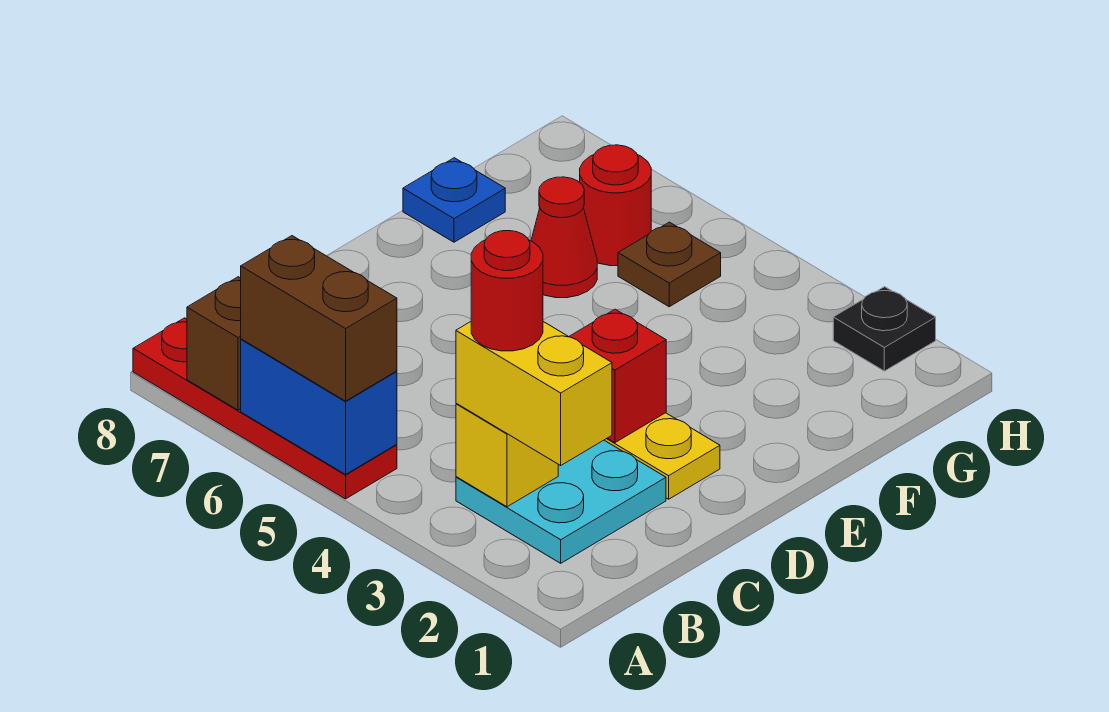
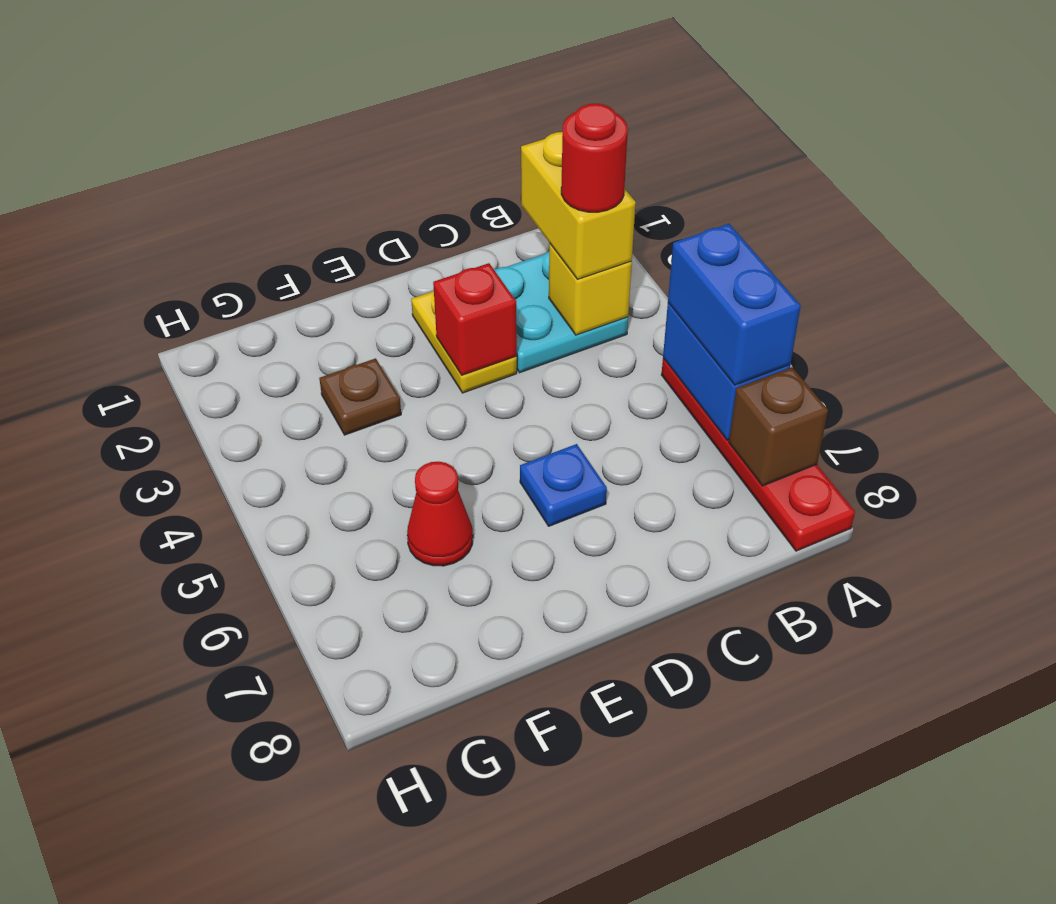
brown brick A5:A6 level 3 -> blue brick A5:A6 level 3
blue plate F8 level 1 -> blue plate D6 level 1
brown plate G5 level 1 -> brown plate F3 level 1
red round brick G6 level 1 -> none
black plate H2 level 1 -> none

